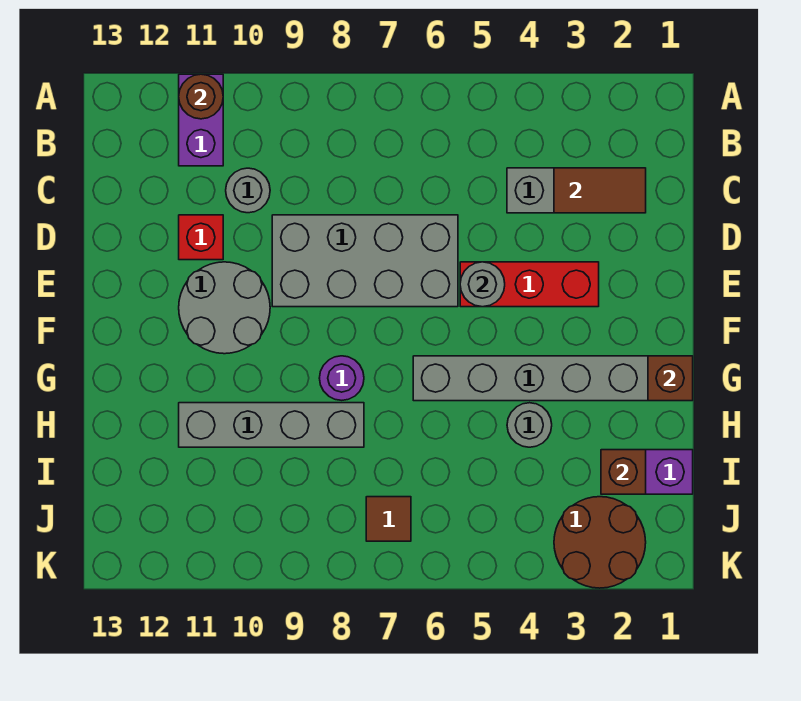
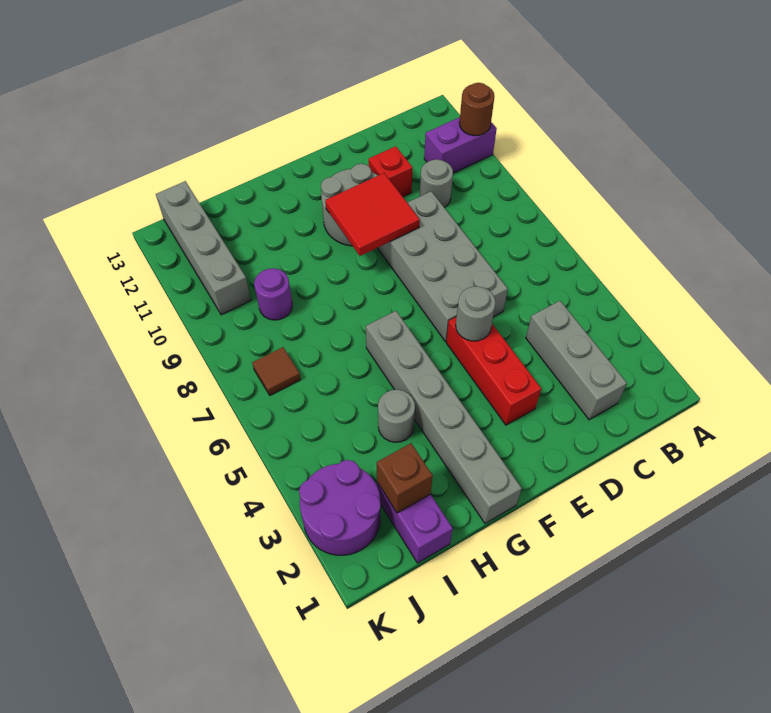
brown tile C2:C3 level 2 -> none
none -> red tile E9:F10 level 2
brown brick G1 level 2 -> none
purple round brick G8 level 1 -> purple round brick I9 level 1
grey brick H8:H11 level 1 -> grey brick J10:J13 level 1
brown round brick J2:K3 level 1 -> purple round brick J2:K3 level 1

